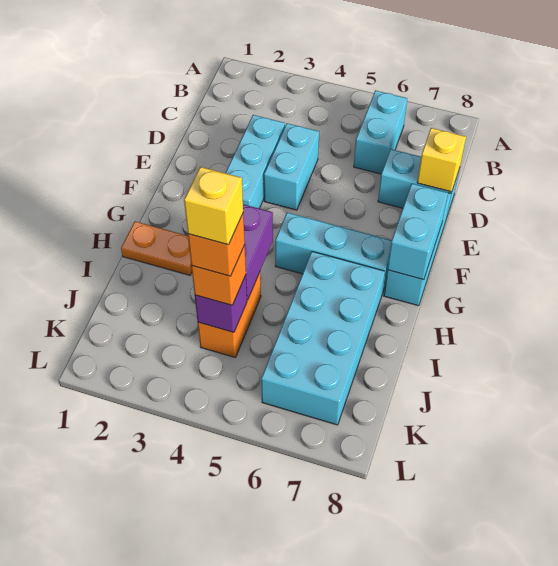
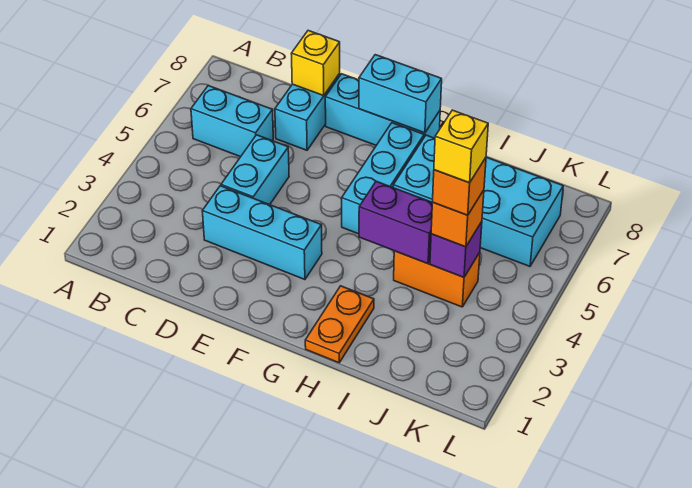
cyan brick D4:E4 level 1 -> cyan brick D4:D5 level 1

